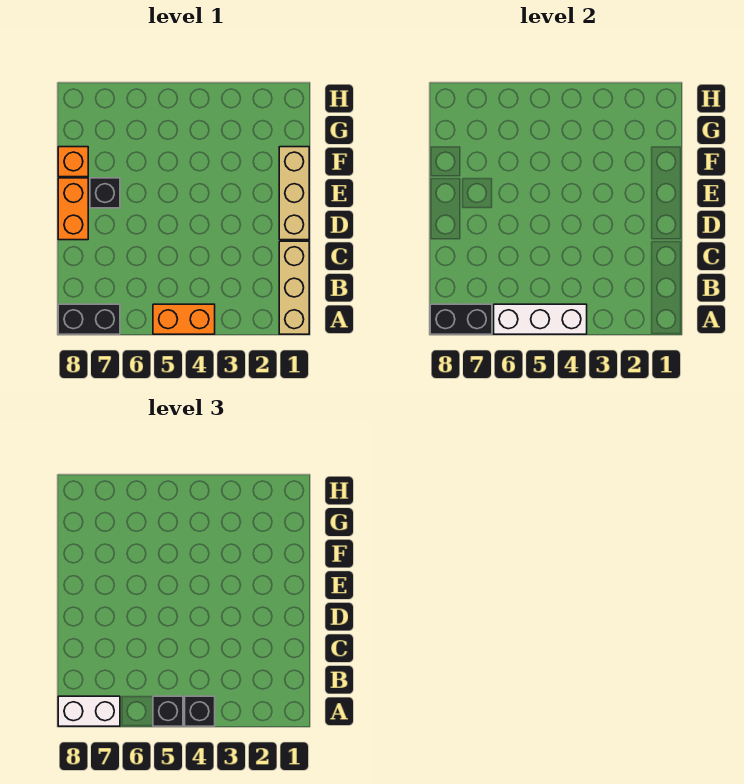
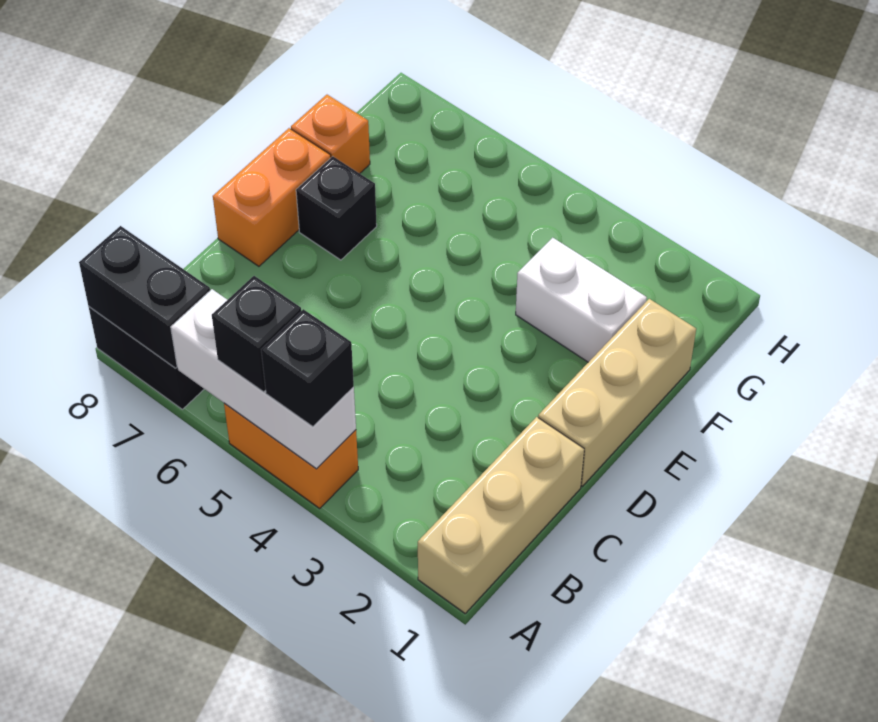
white brick A7:A8 level 3 -> white brick F2:F3 level 1

